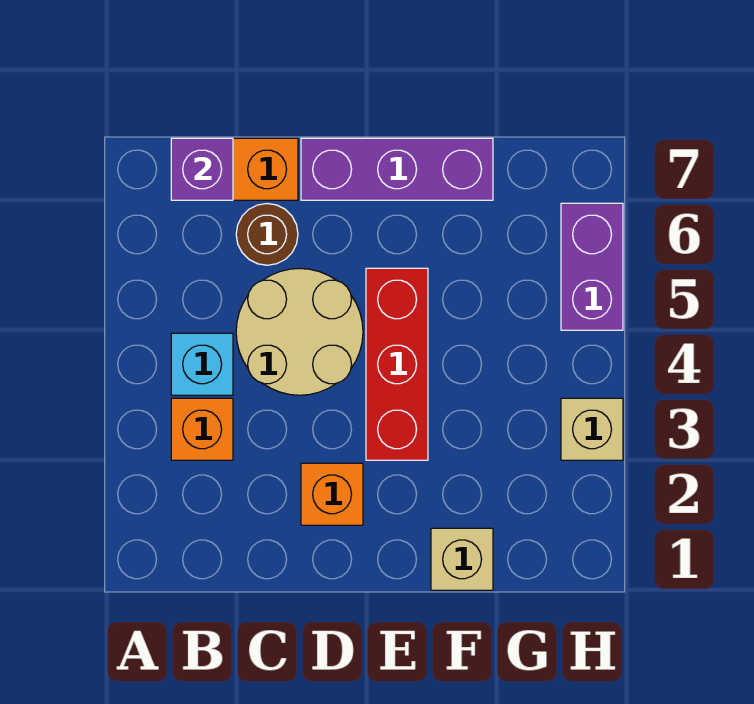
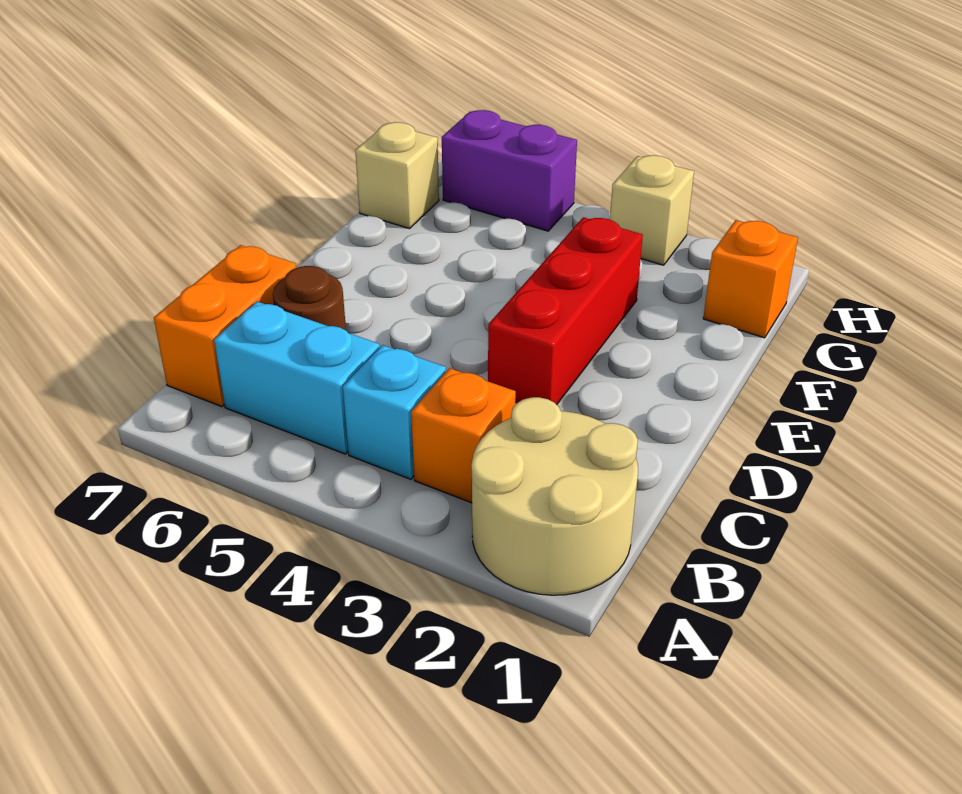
none -> cyan brick B5:B6 level 1
purple brick B7 level 2 -> none
tan round brick C4:D5 level 1 -> tan round brick A1:B2 level 1
orange brick D2 level 1 -> orange brick G1 level 1
purple brick D7:F7 level 1 -> none
red brick E3:E5 level 1 -> red brick D3:F3 level 1
tan brick F1 level 1 -> tan brick G7 level 1

